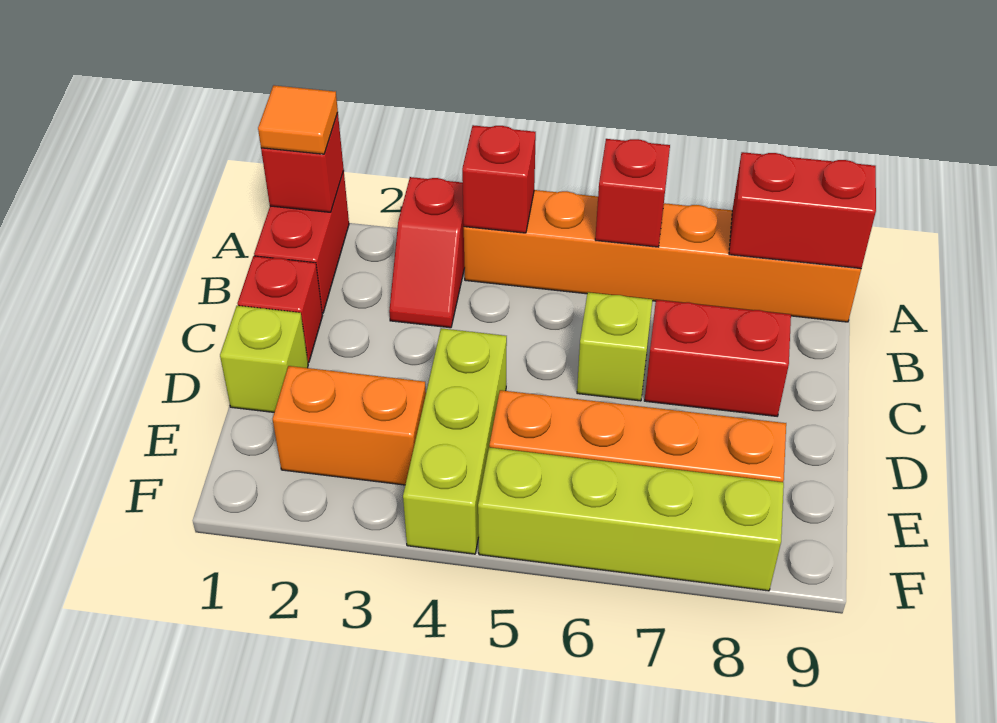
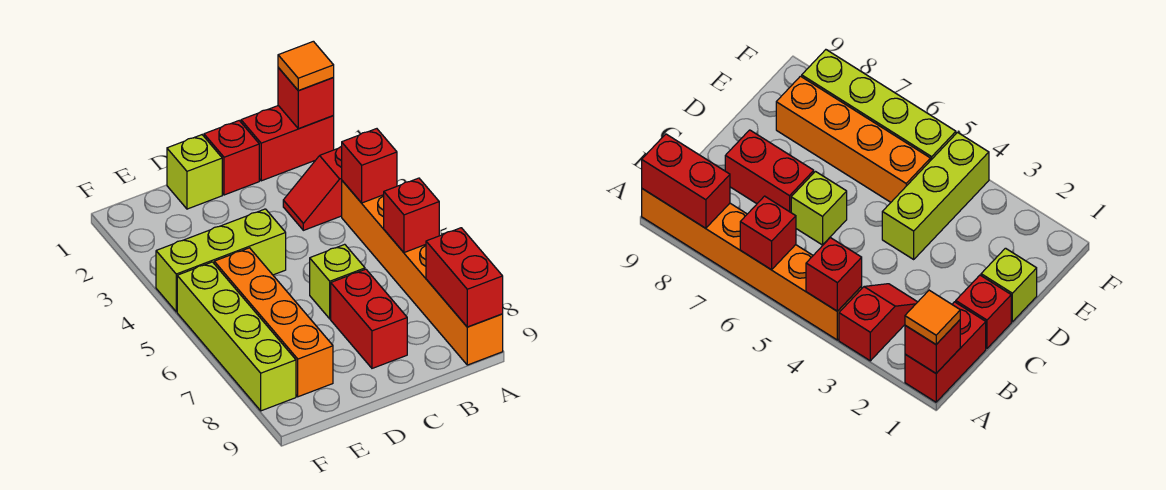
orange brick E2:E3 level 1 -> none

